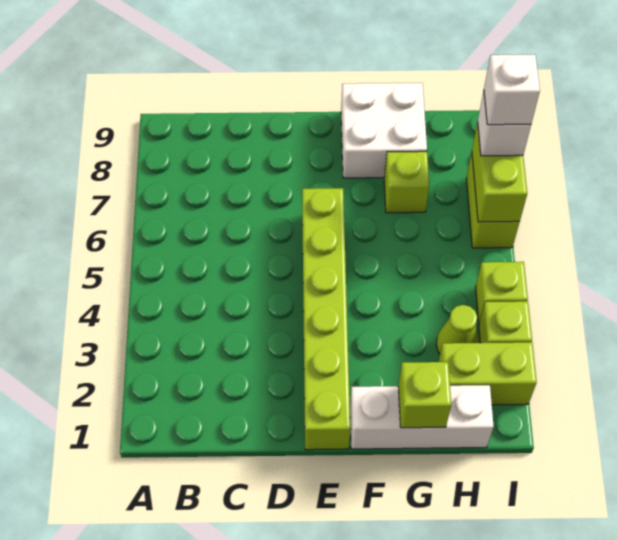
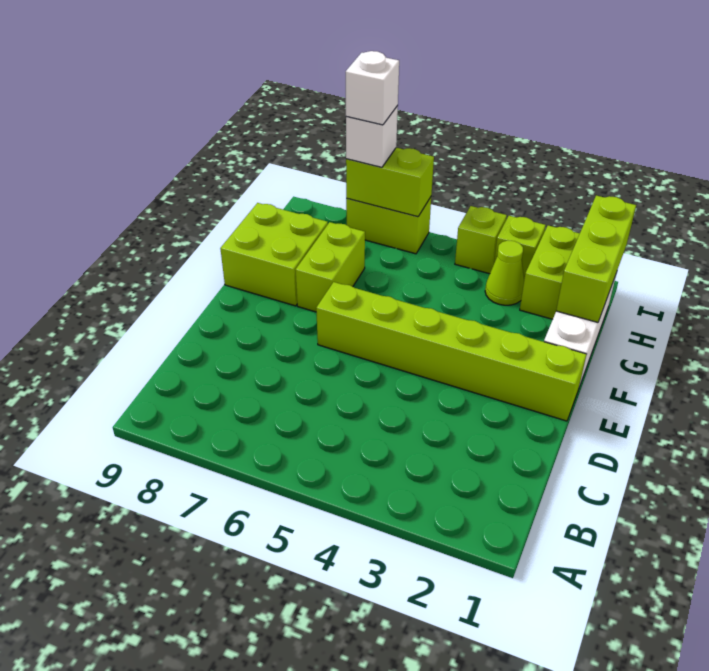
white brick F8:G9 level 1 -> lime brick F8:G9 level 1
lime brick G1 level 2 -> lime brick G1:I1 level 2
lime brick G7 level 1 -> lime brick F7:G7 level 1

